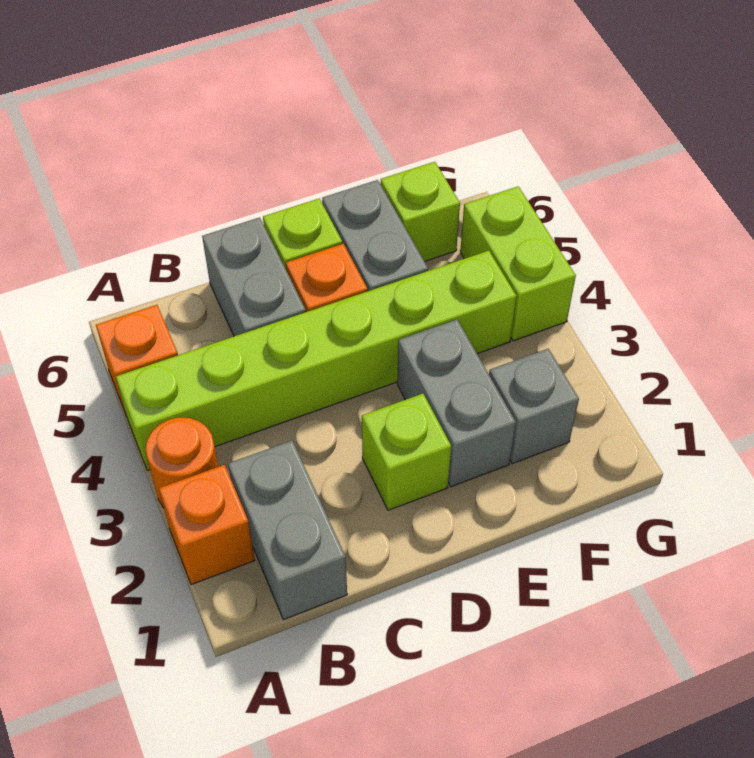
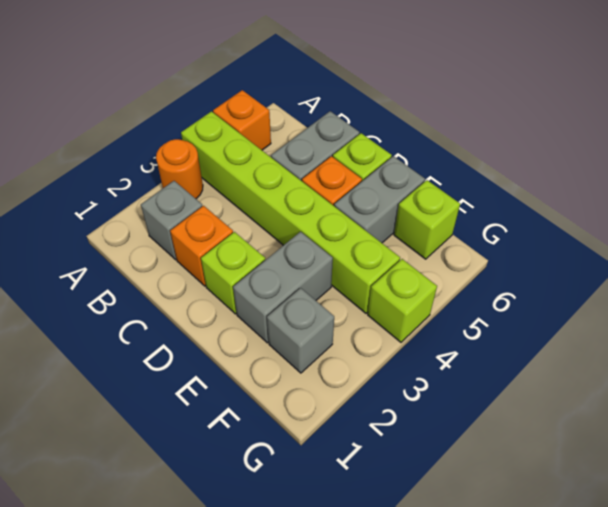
orange brick A2 level 1 -> orange brick C2 level 1
grey brick B1:B2 level 1 -> grey brick B2 level 1
lime brick G4:G5 level 1 -> lime brick G4 level 1

